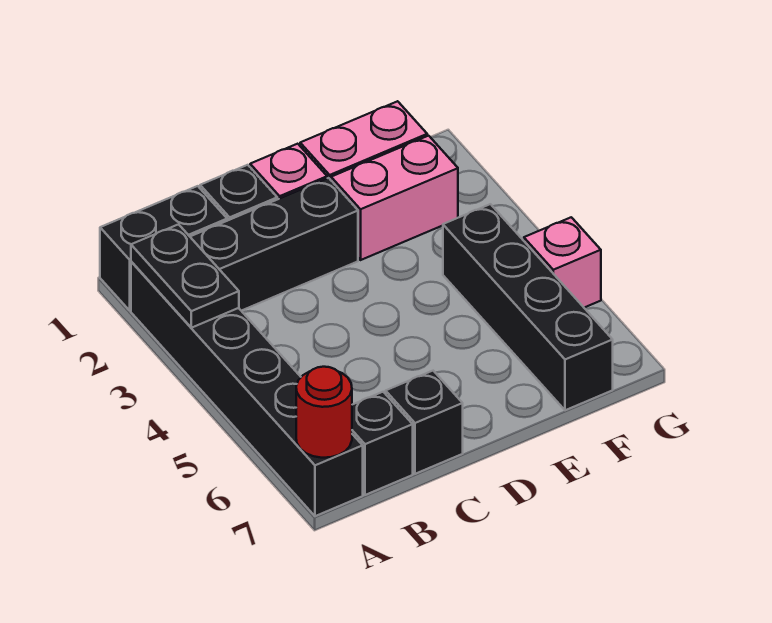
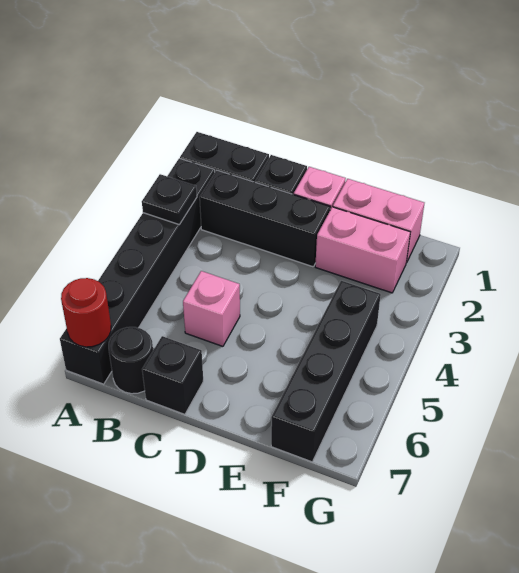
black plate A2:A3 level 2 -> black plate A3 level 2
black brick B7 level 1 -> black round brick B7 level 1
pink brick G5 level 1 -> pink brick C5 level 1

